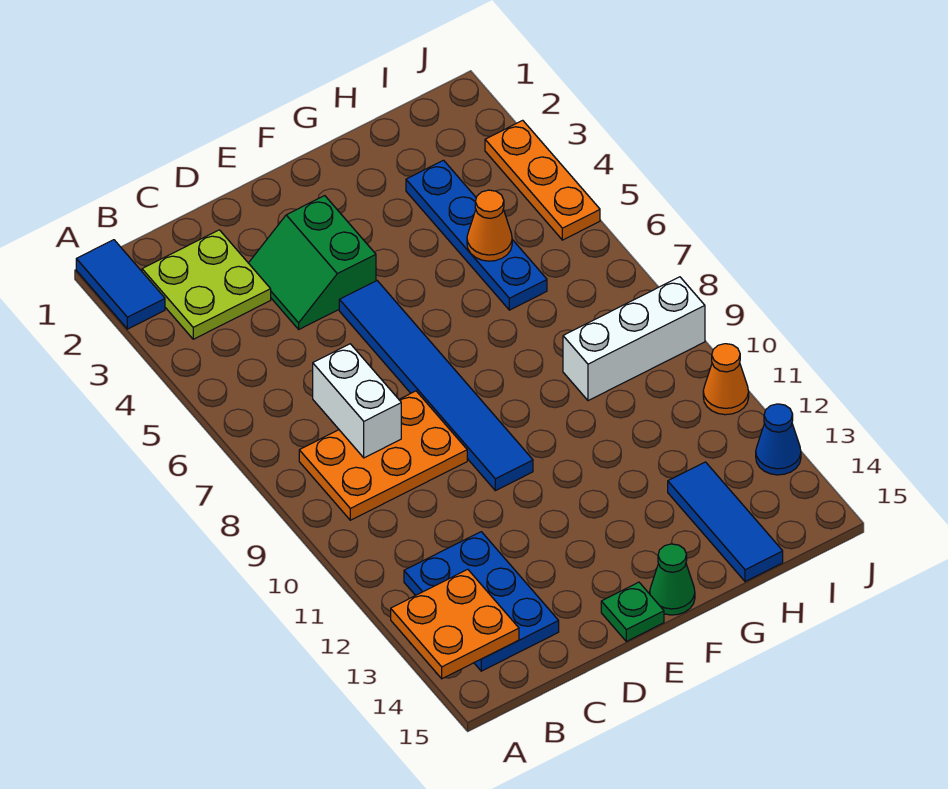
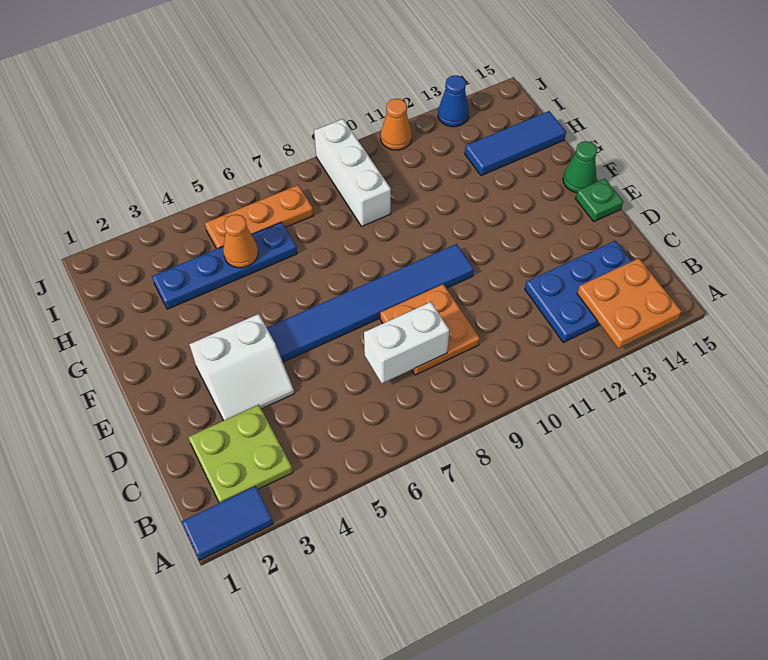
orange plate B8:D9 level 1 -> orange plate C8:D9 level 1
green slope D3:E4 level 1 top E -> white slope D3:E4 level 1 top E
orange plate J3:J5 level 1 -> orange plate I5:I7 level 1

